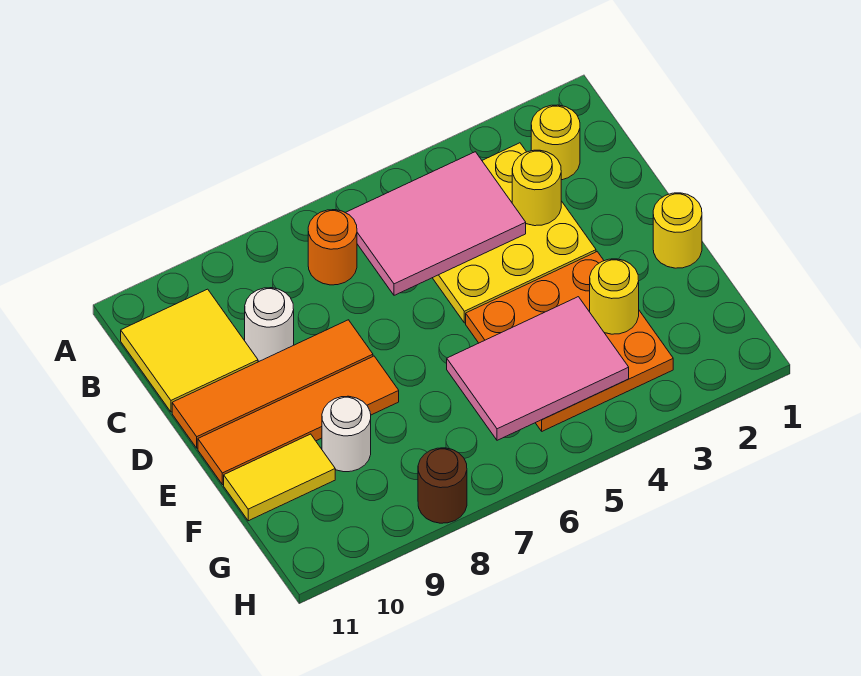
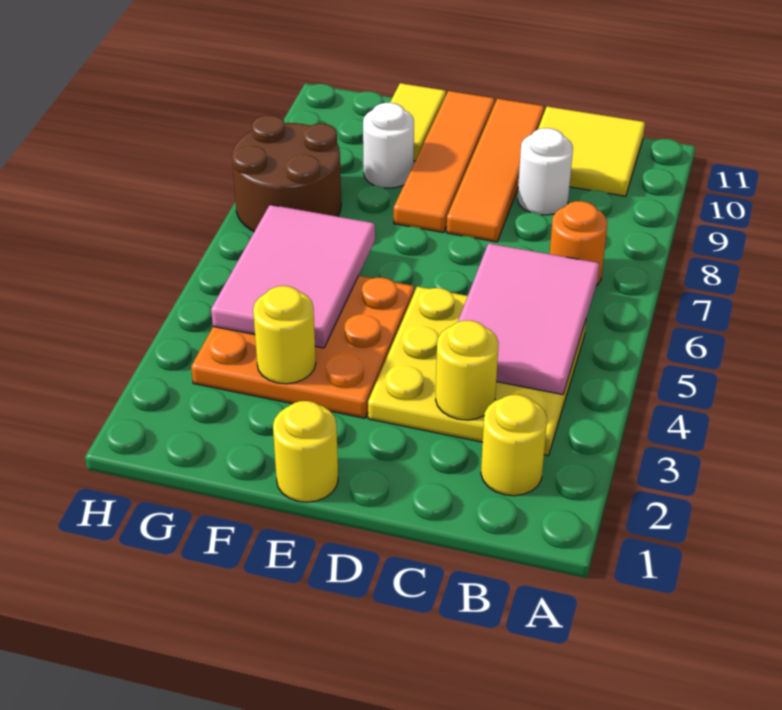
brown round brick H8 level 1 -> brown round brick G7:H8 level 1

